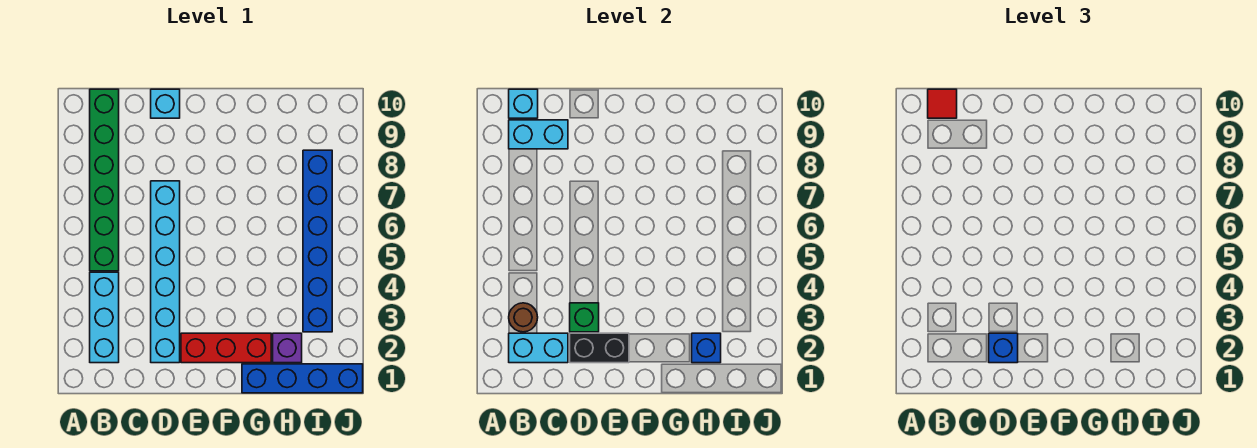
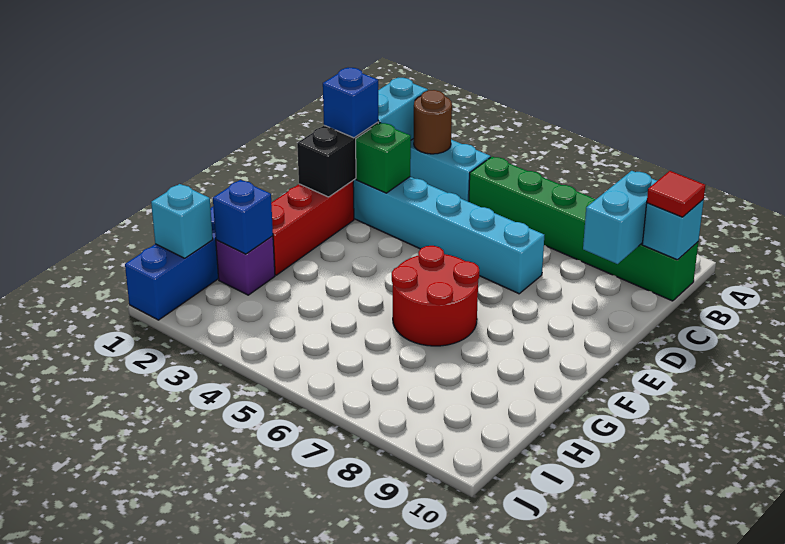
cyan brick D10 level 1 -> cyan brick I1 level 2
none -> red round brick F6:G7 level 1
blue brick I3:I8 level 1 -> none

